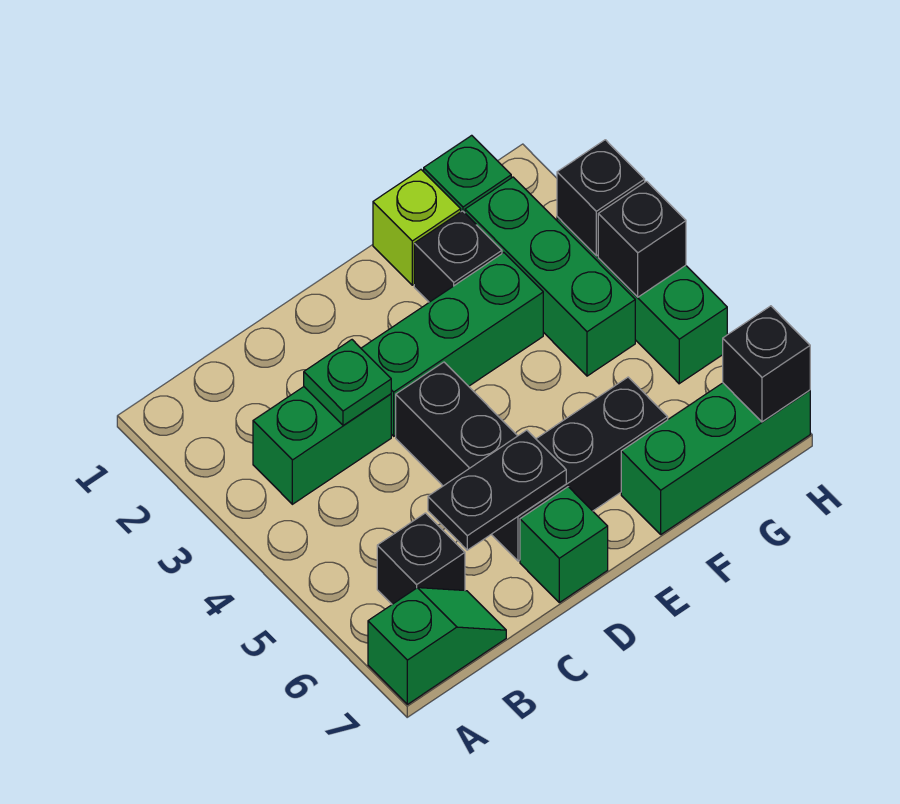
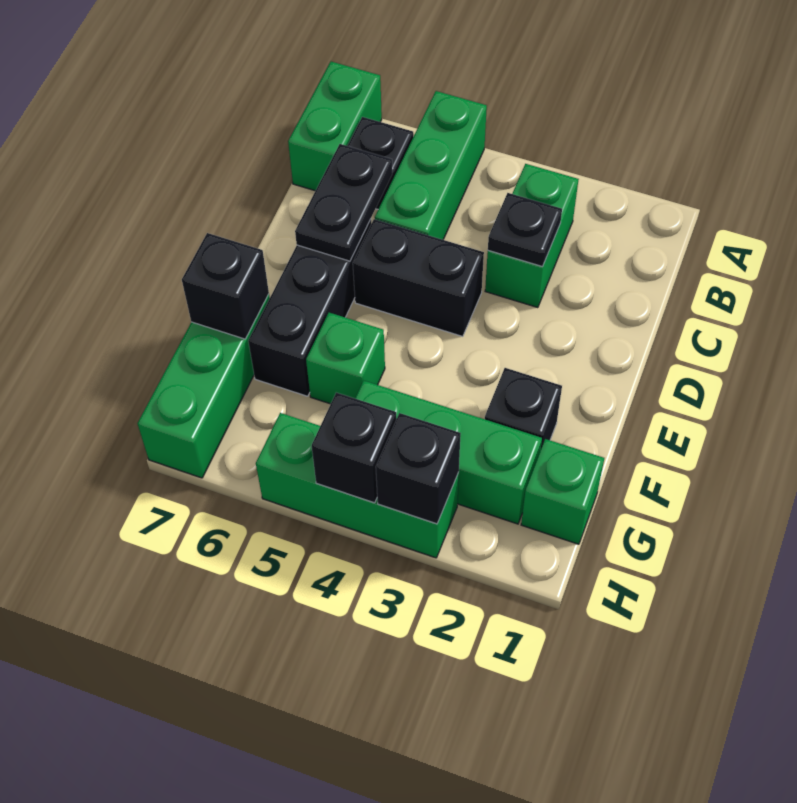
green slope A7:B7 level 1 top A -> green brick A7:B7 level 1
green plate C3 level 2 -> black plate C3 level 2
green brick D3:F3 level 1 -> green brick A5:C5 level 1
green brick D7 level 1 -> green brick F5 level 1
lime brick F1 level 1 -> none
black brick H7 level 2 -> black brick F7 level 2

